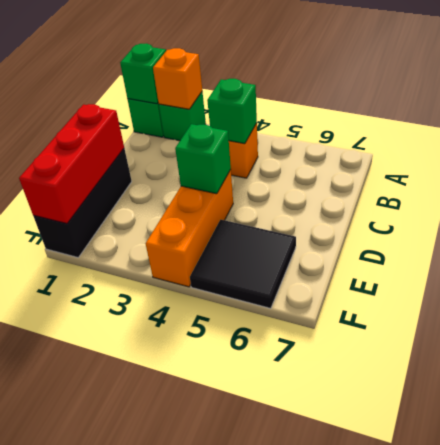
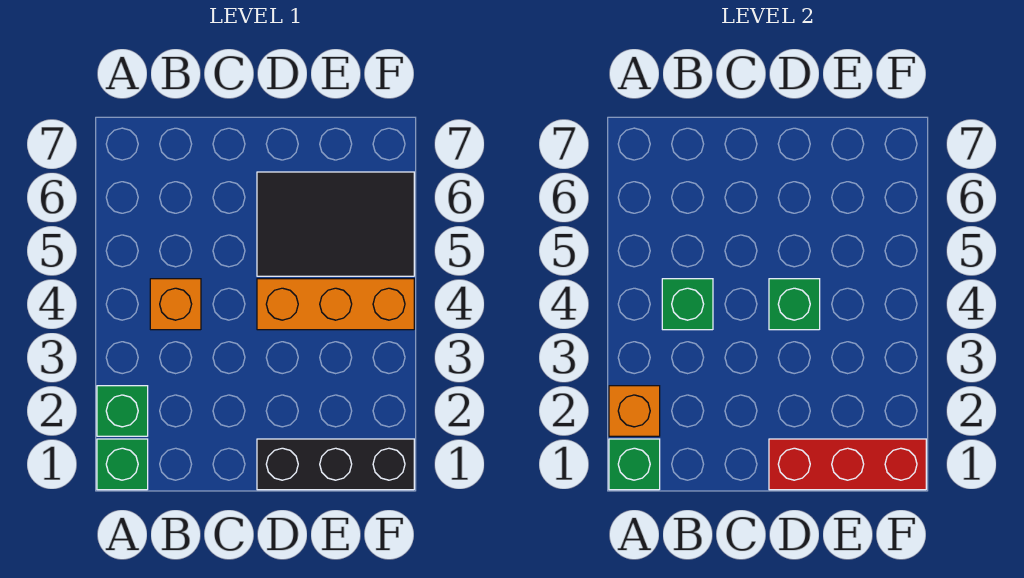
black tile E5:F6 level 1 -> black tile D5:F6 level 1

